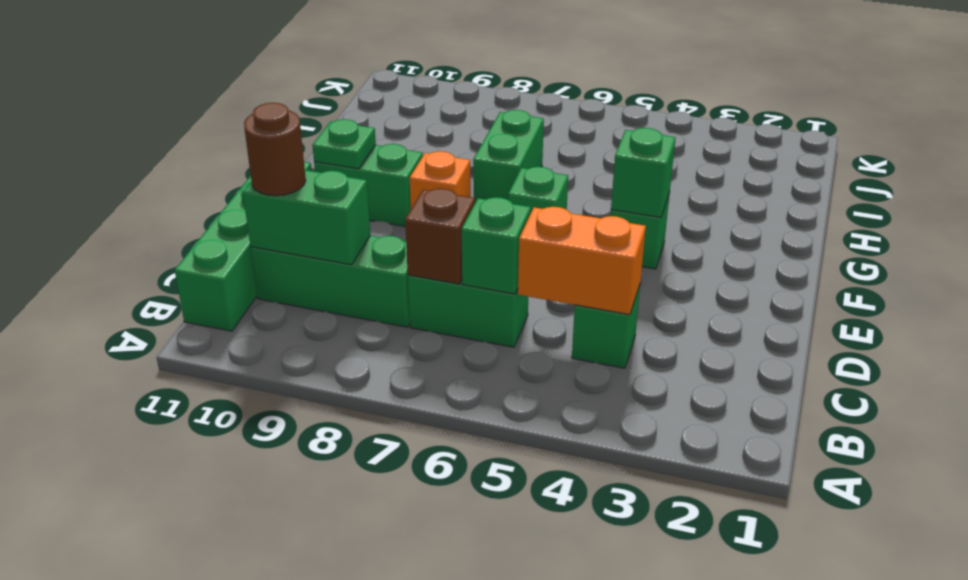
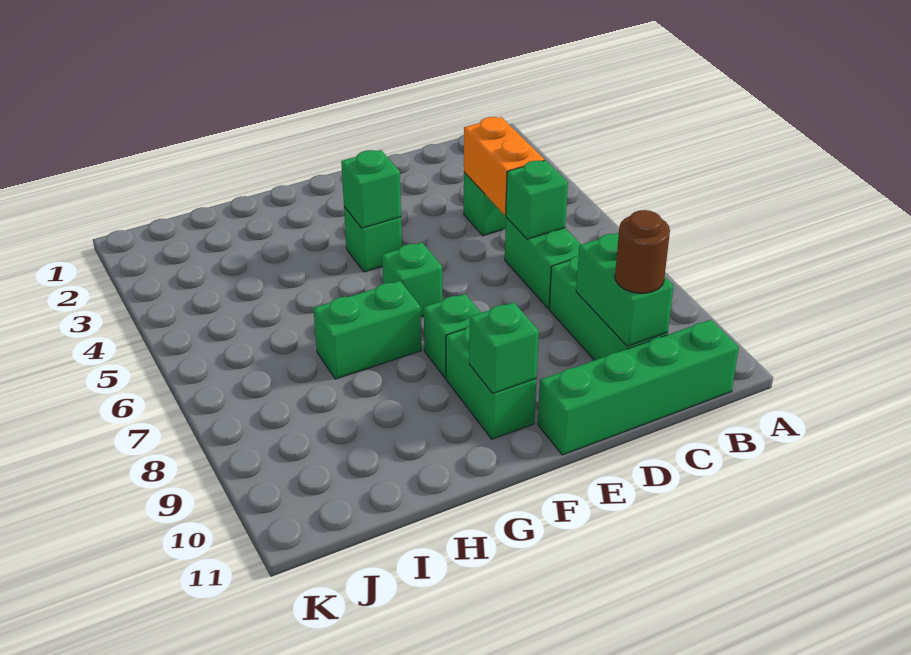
brown brick C7 level 2 -> none
orange brick F8 level 1 -> green brick F8 level 1
green plate F10 level 2 -> green brick F10 level 2

